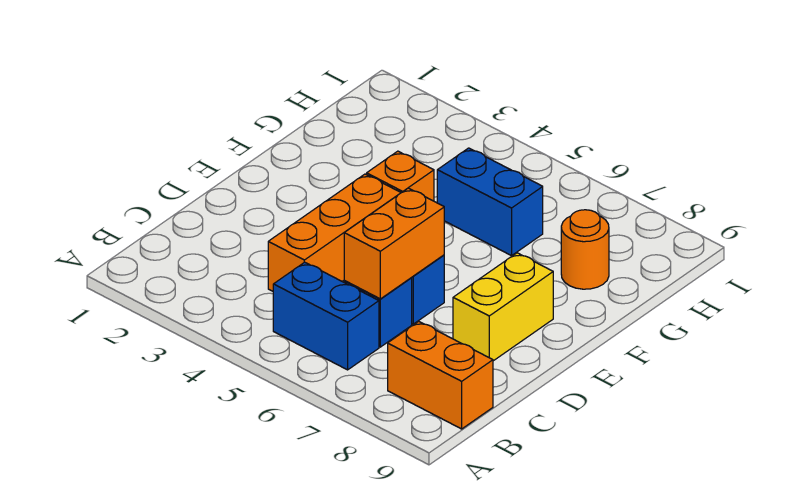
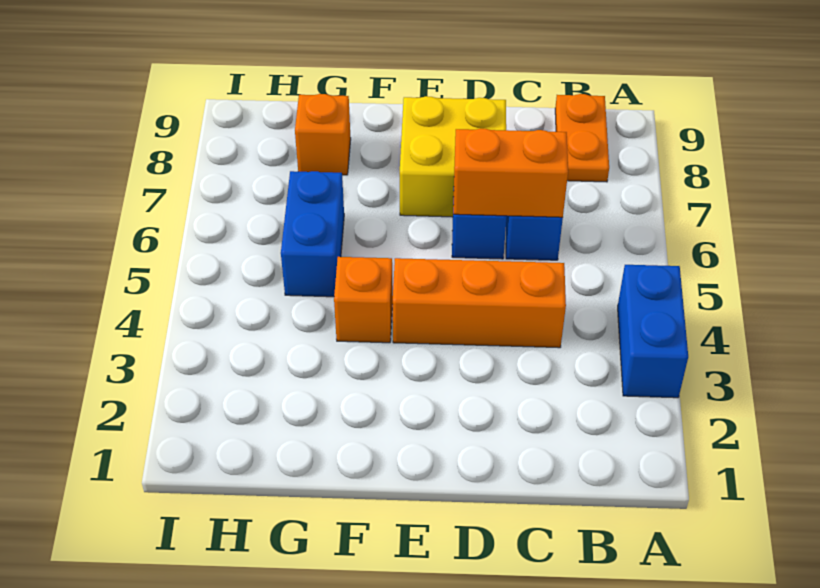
blue brick B5:B6 level 1 -> blue brick A3:A4 level 1
orange brick B8:B9 level 1 -> orange plate B8:B9 level 1
yellow brick D8:E8 level 1 -> yellow brick D7:E8 level 1
orange round brick G8 level 1 -> orange brick G8 level 1

